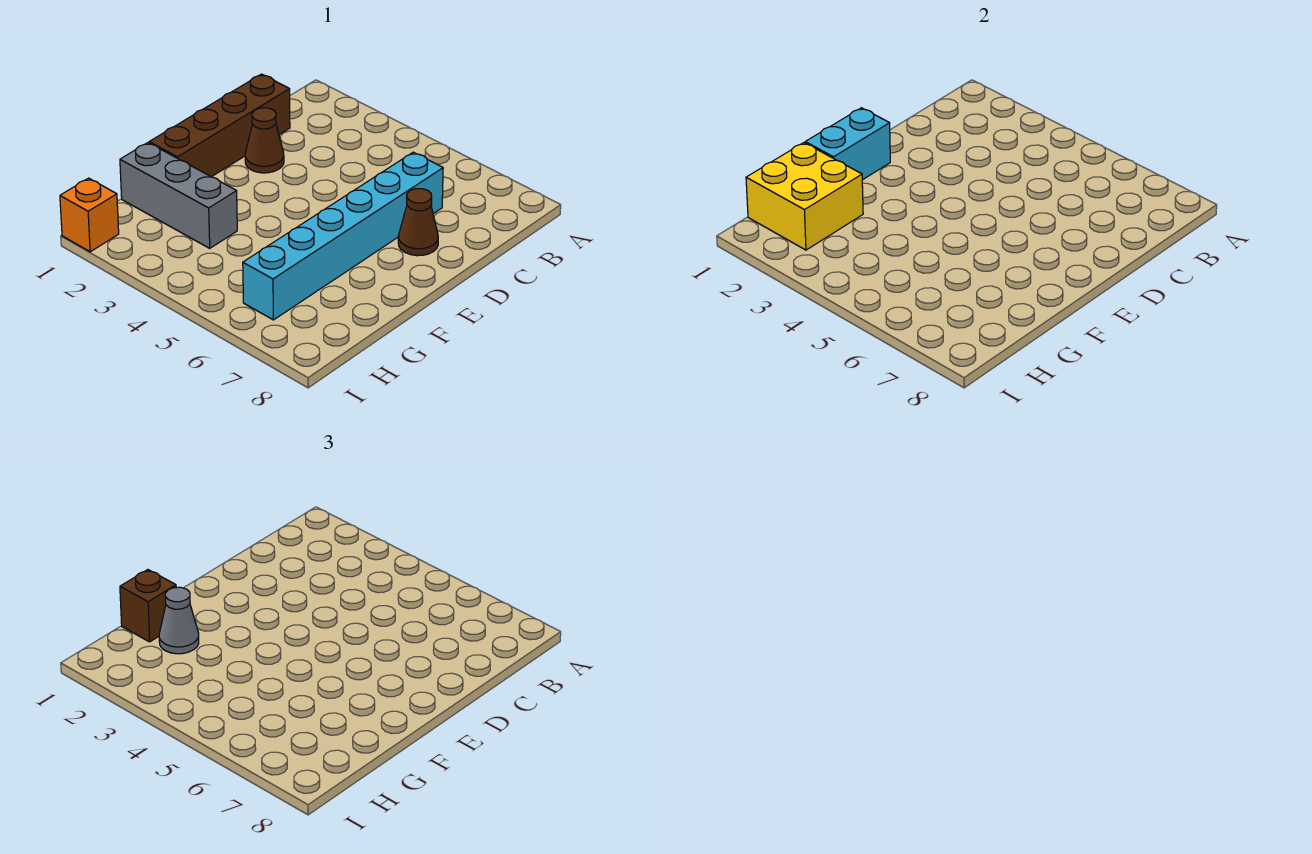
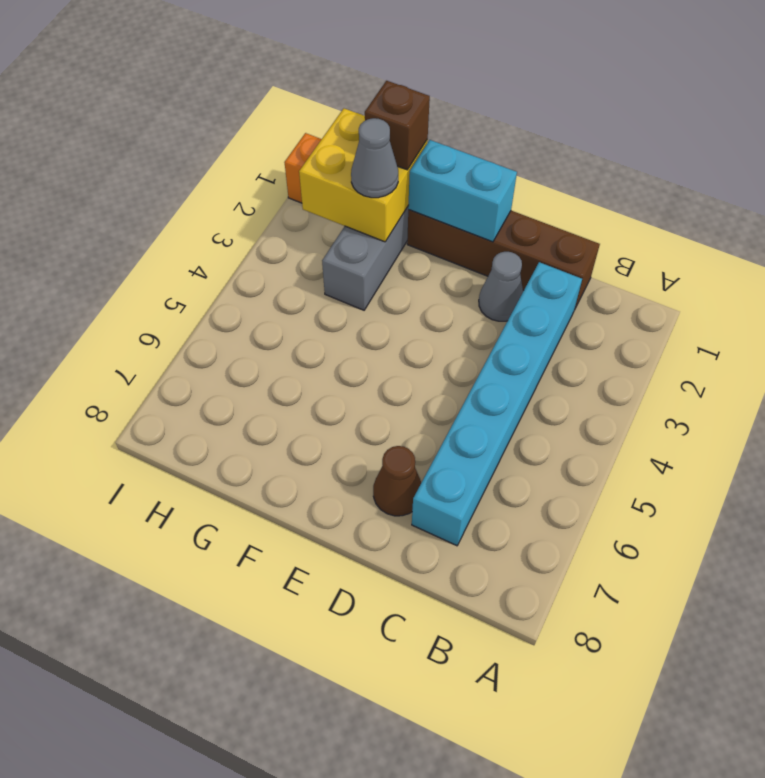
cyan brick C6:H6 level 1 -> cyan brick C2:C7 level 1
brown cone D2 level 1 -> grey cone D2 level 1

